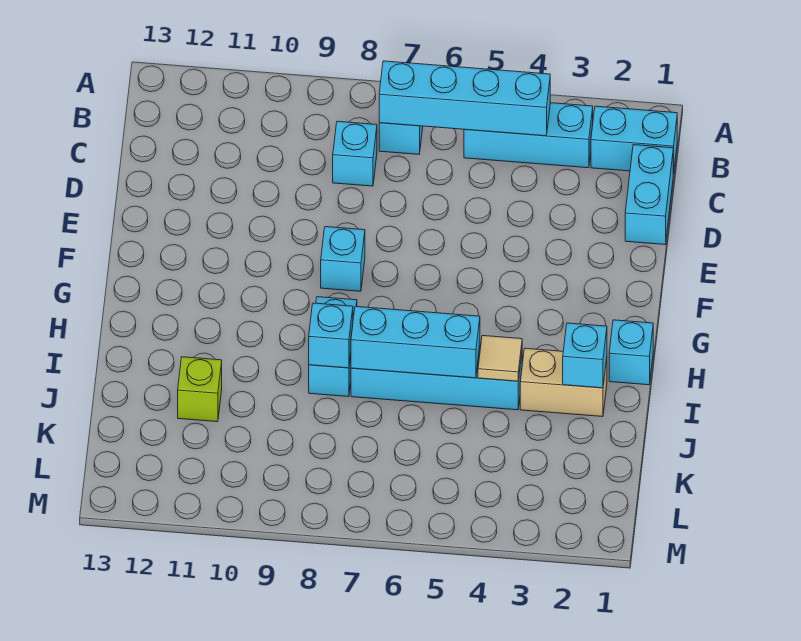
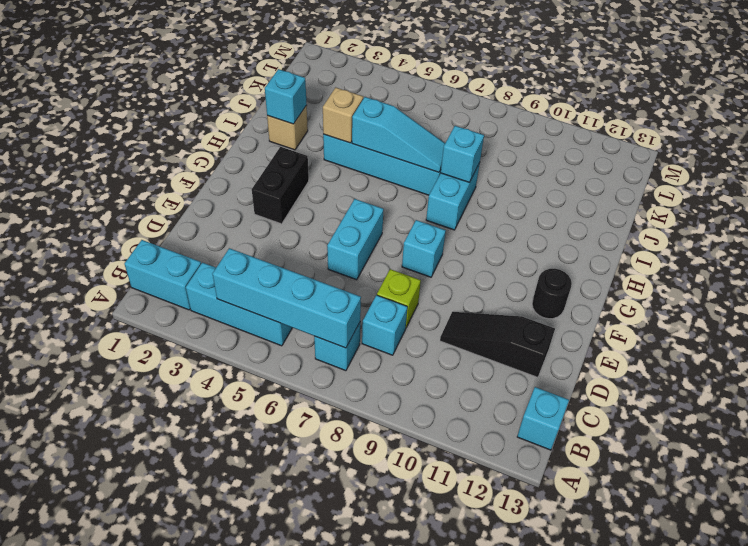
cyan brick C1:D1 level 1 -> cyan brick E6:F6 level 1
none -> black slope D10:D12 level 1 top 12
none -> black brick F3:G3 level 1
none -> black round brick F12 level 1
cyan brick H1 level 1 -> cyan brick B13 level 1
tan brick I2:I3 level 1 -> tan brick I2 level 1
tan tile I4 level 2 -> tan brick I4 level 2
cyan brick I5:I7 level 2 -> cyan slope I5:I7 level 2 top 5
lime brick J11 level 1 -> lime brick D8 level 1

